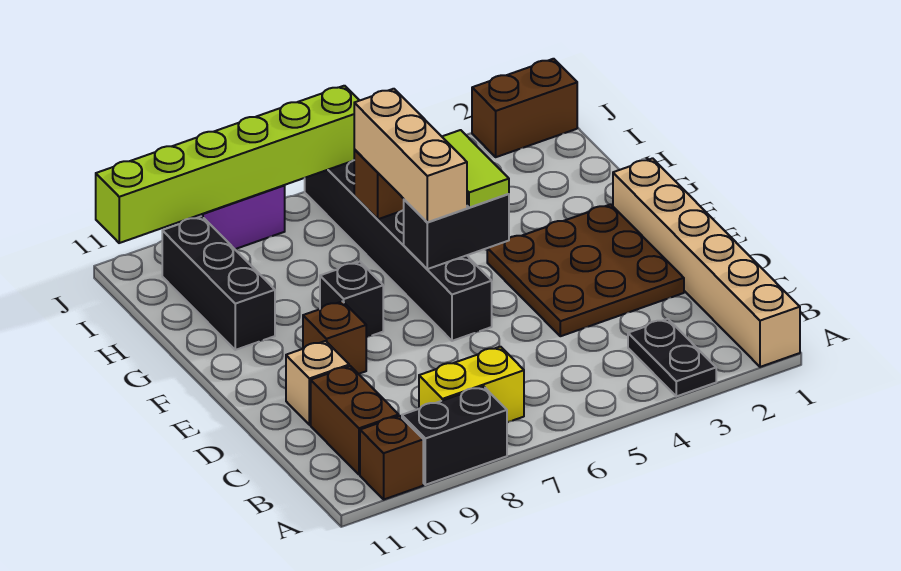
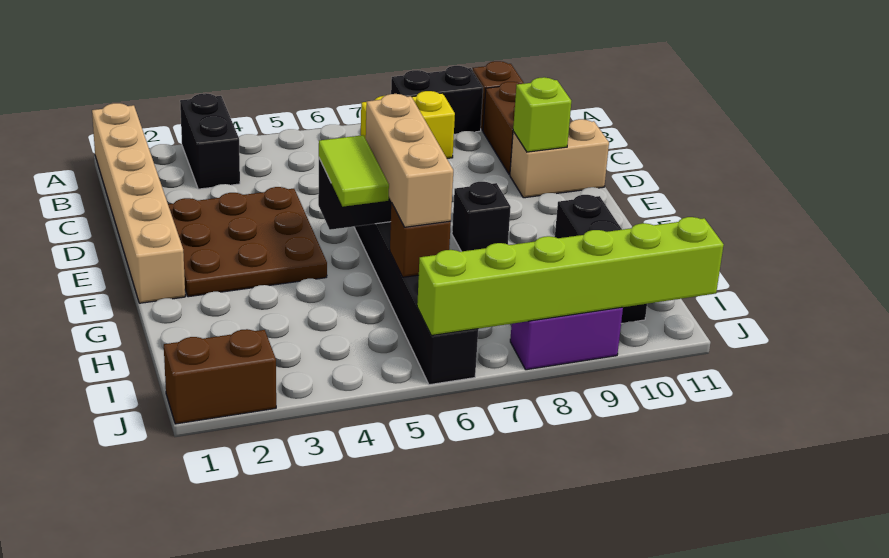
black plate A3:B3 level 1 -> black brick A3:B3 level 1
tan brick D10 level 1 -> tan brick D10:D11 level 1
none -> lime brick D10 level 2
brown brick E9 level 1 -> none

